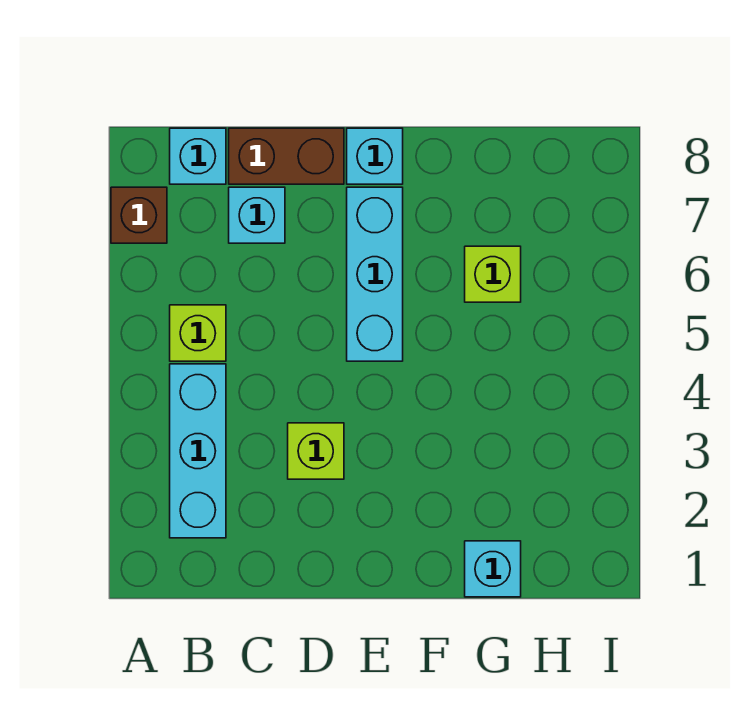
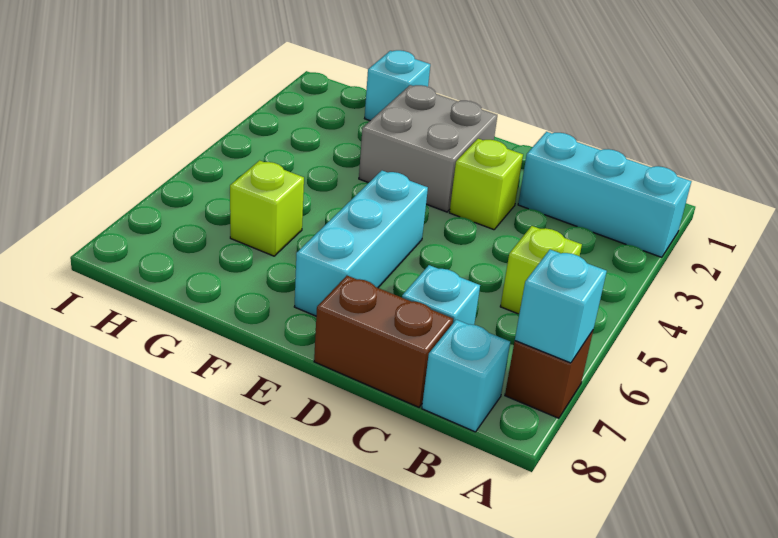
cyan brick B2:B4 level 1 -> cyan brick A2:C2 level 1
none -> grey brick E2:F3 level 1
cyan brick E8 level 1 -> cyan brick A7 level 2

